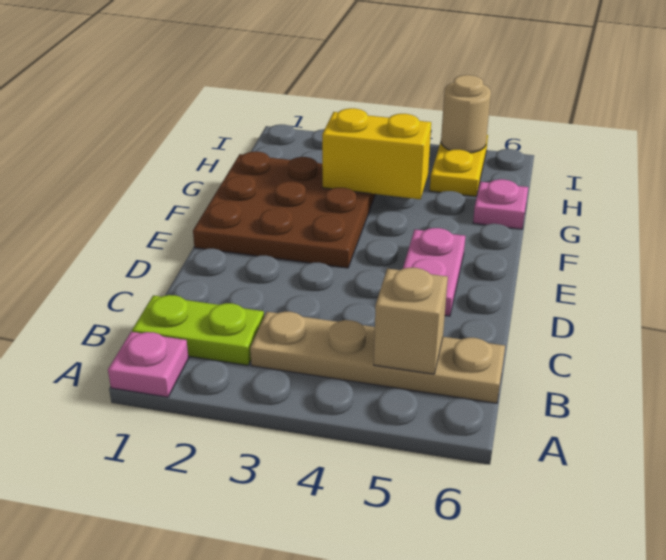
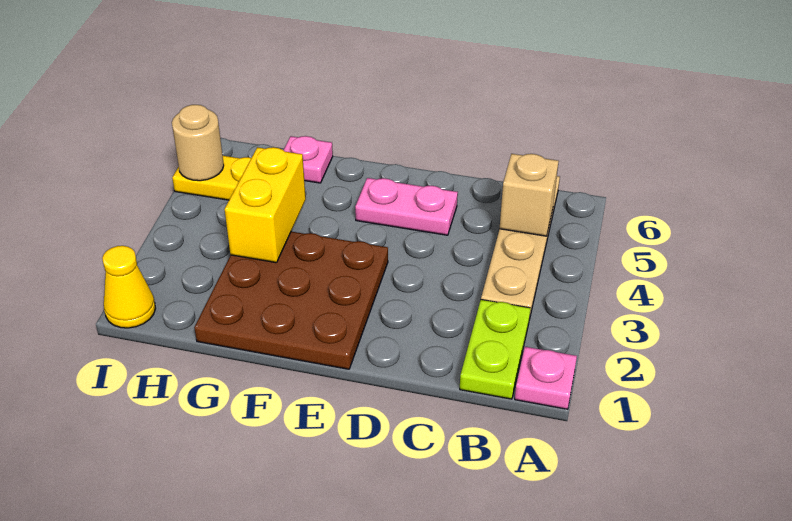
none -> yellow cone I1 level 1

